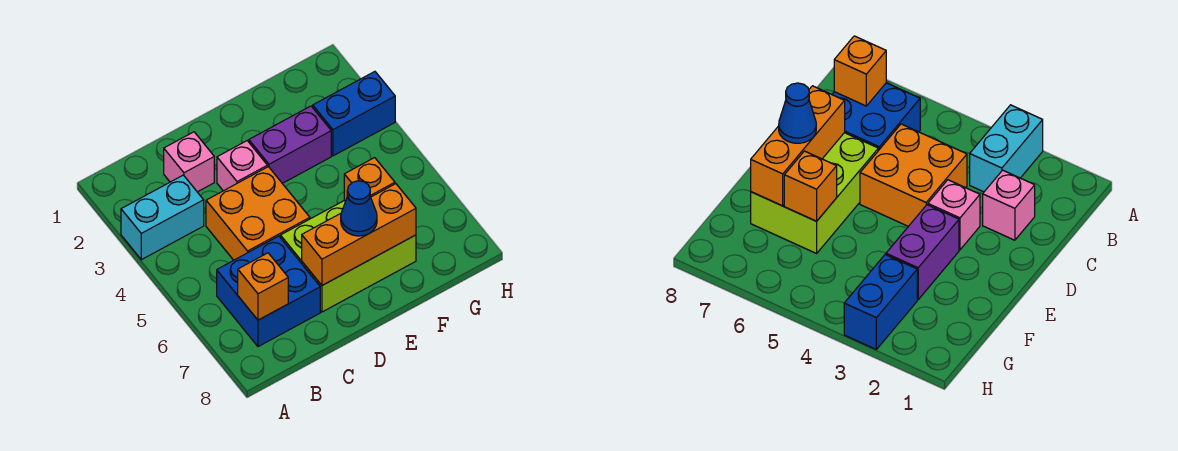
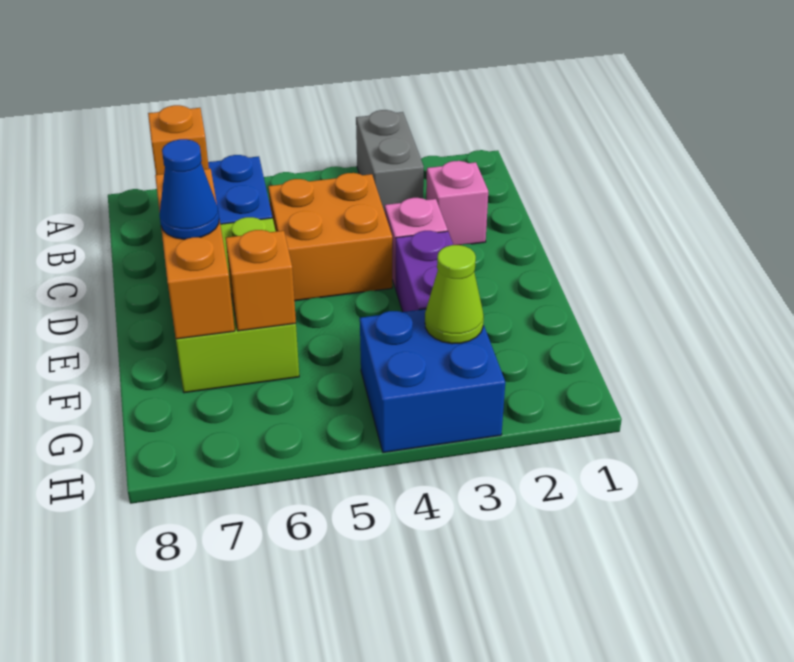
cyan brick A3:B3 level 1 -> grey brick A3:B3 level 1
blue brick G3:H3 level 1 -> blue brick G3:H4 level 1
none -> lime cone G3 level 2

